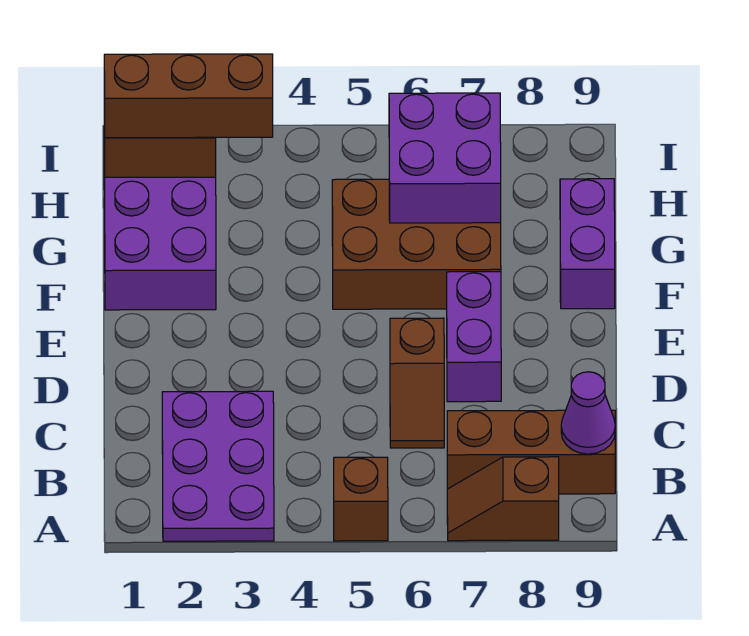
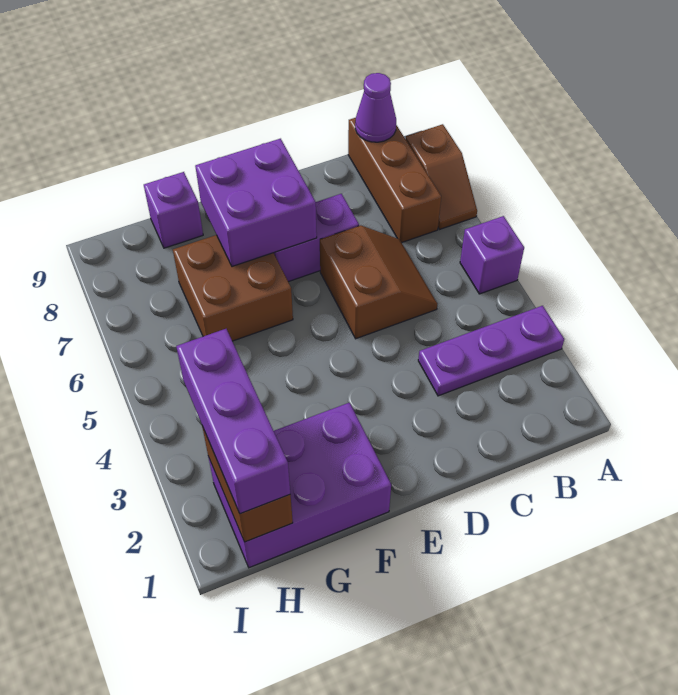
purple plate A2:C3 level 1 -> purple plate A3:C3 level 1
brown brick A5 level 1 -> purple brick A5 level 1
brown slope C6:D6 level 1 top D -> brown slope C5:D6 level 1 top D
brown brick F5:G7 level 1 -> brown brick F6:G7 level 1
purple brick F9:G9 level 1 -> purple brick G9 level 1
purple brick G6:H7 level 2 -> purple brick E7:F8 level 2
brown brick H1:H3 level 3 -> purple brick H1:H3 level 3

